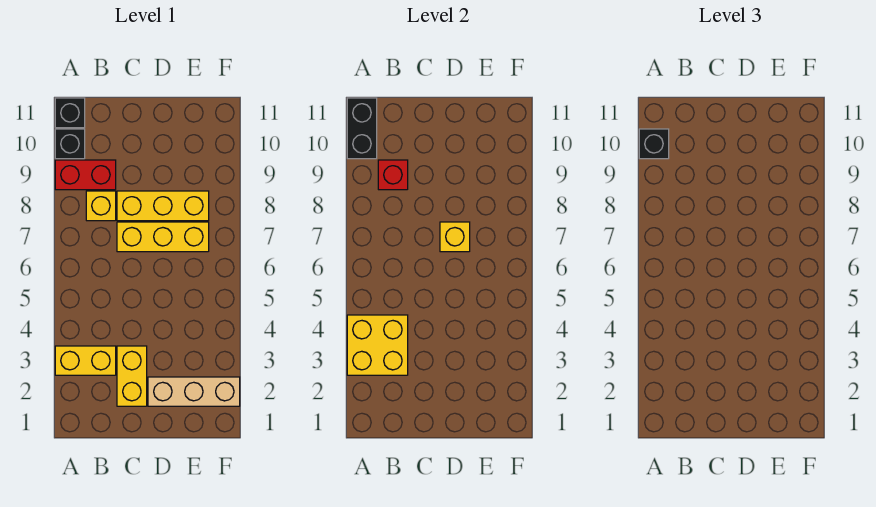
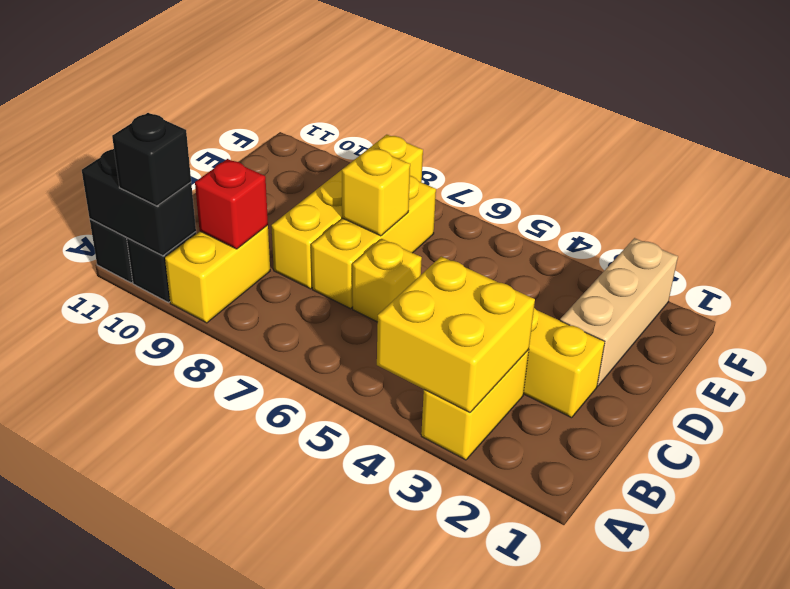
red brick A9:B9 level 1 -> yellow brick A9:B9 level 1
yellow brick B8 level 1 -> yellow brick C6 level 1
yellow brick C8:E8 level 1 -> yellow brick C8:F8 level 1

